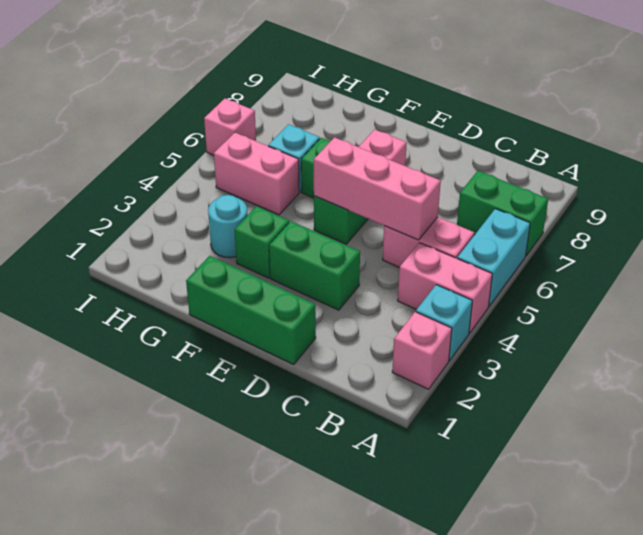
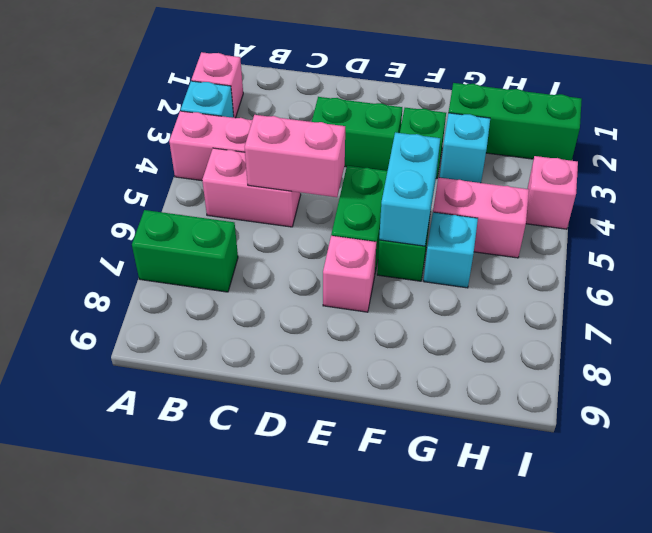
cyan brick A5:A6 level 1 -> cyan brick F5:F6 level 2
pink brick C5:E5 level 2 -> pink brick C5:D5 level 2
green brick D1:F1 level 1 -> green brick G2:I2 level 1
cyan round brick G3 level 1 -> cyan brick G3 level 1
pink brick I6 level 1 -> pink brick I4 level 1

